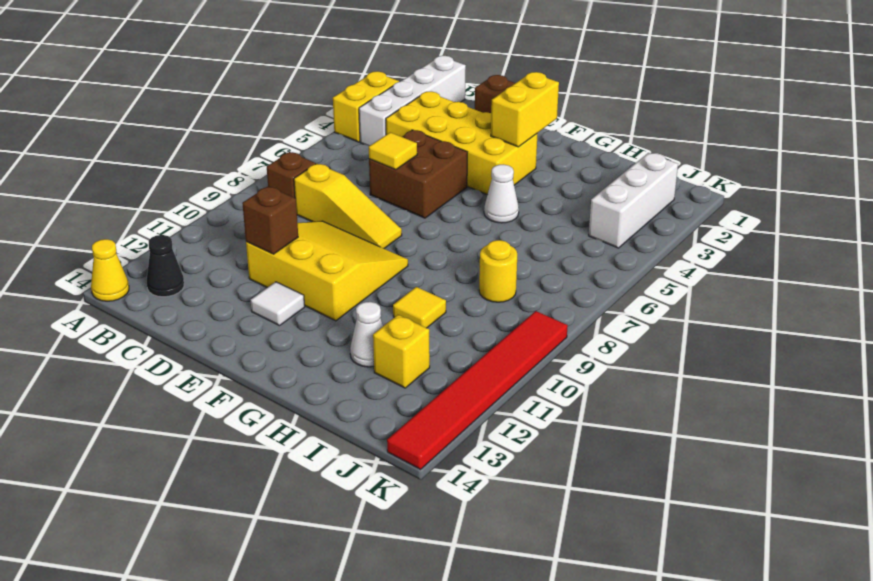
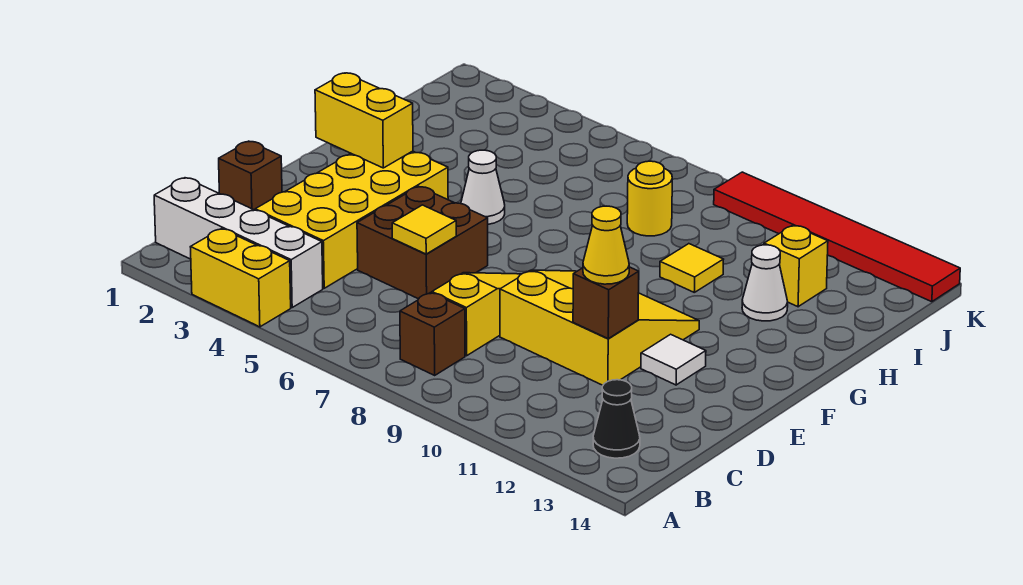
yellow cone A14 level 1 -> yellow cone D11 level 3
yellow slope D9:F11 level 1 top 11 -> yellow slope D9:F11 level 1 top D
white brick J2:J4 level 1 -> none

